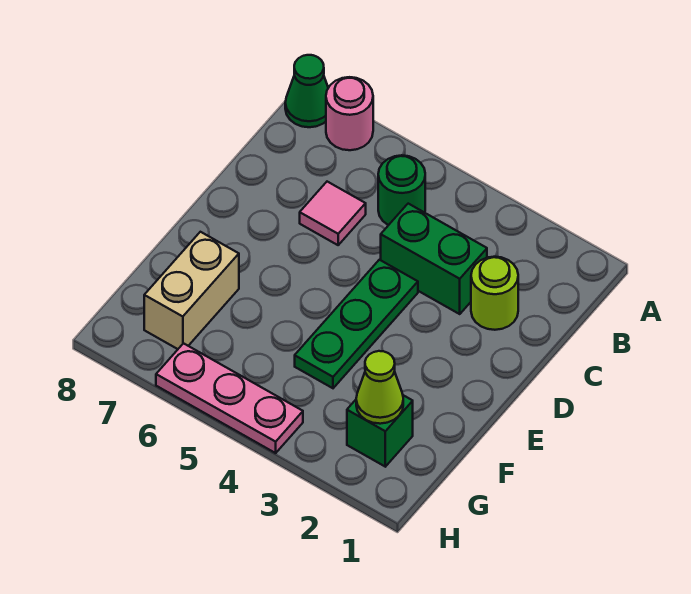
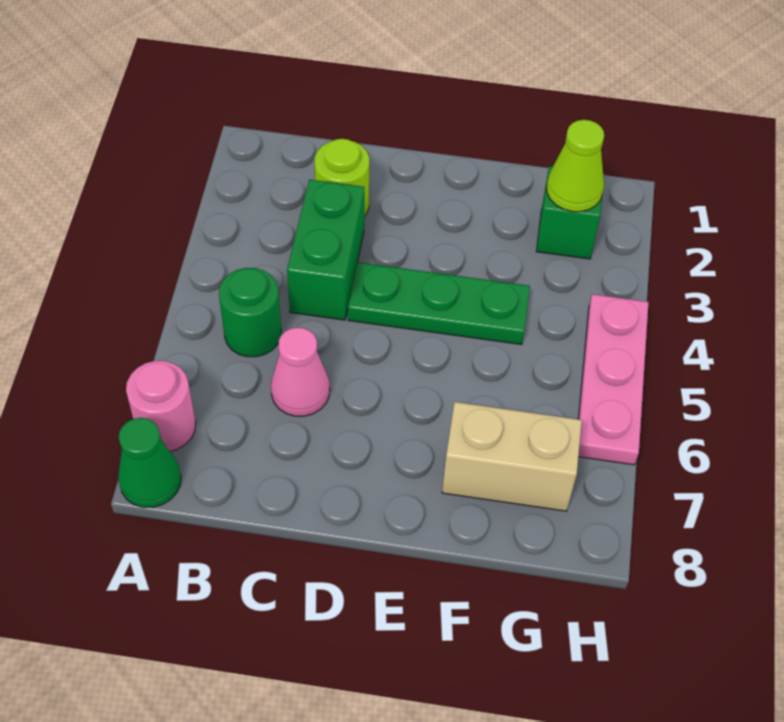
pink tile C6 level 1 -> pink cone C6 level 1

